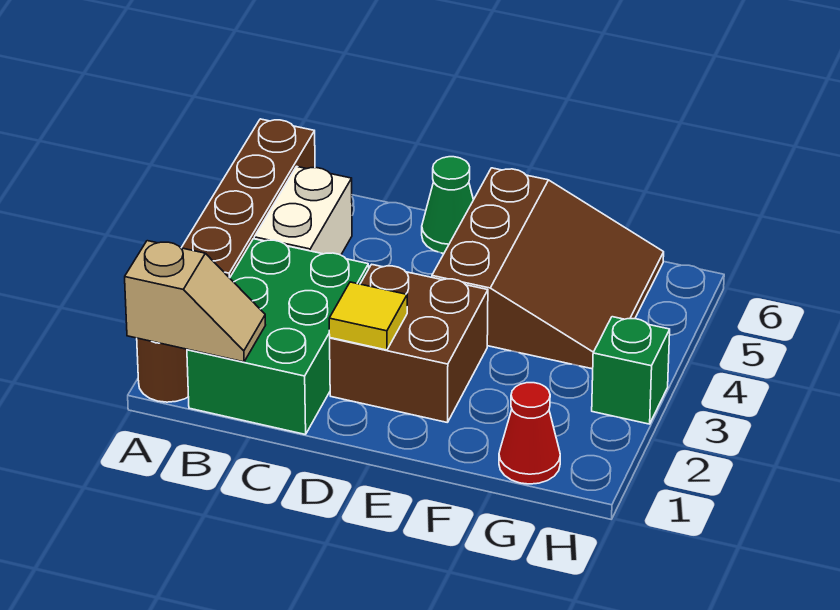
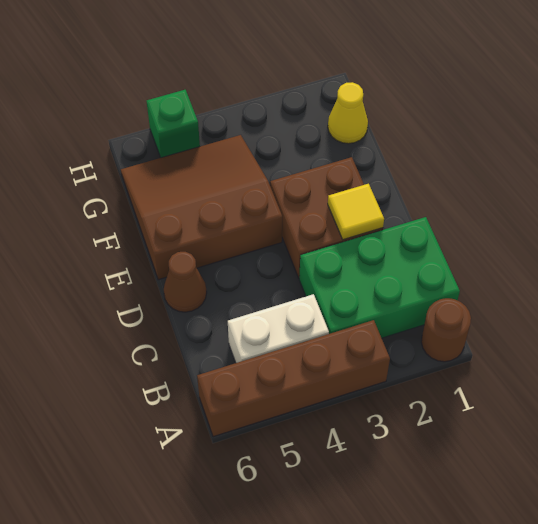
tan slope A1:B1 level 2 top A -> none
green cone D6 level 1 -> brown cone D6 level 1
red cone G1 level 1 -> yellow cone G1 level 1
green brick H3 level 1 -> green brick H5 level 1

